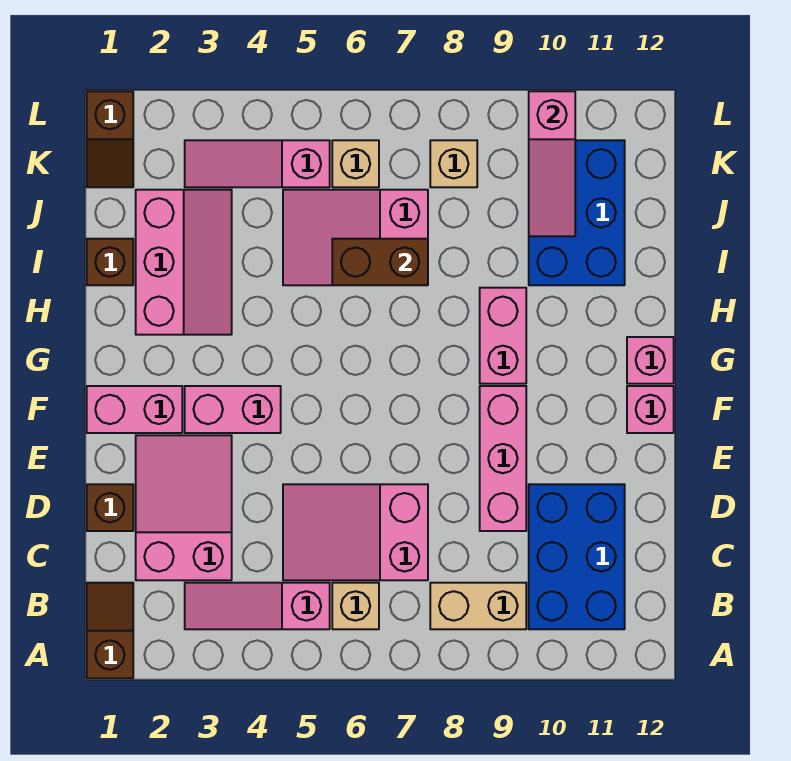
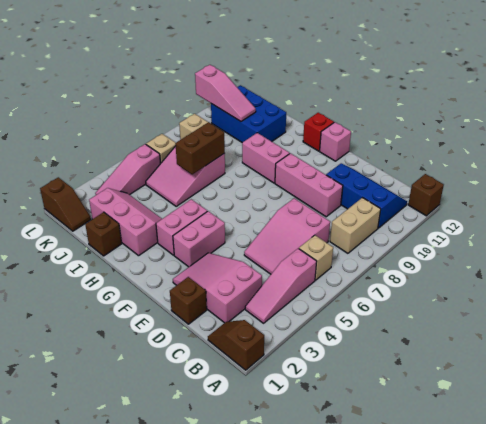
none -> brown brick A12 level 1
blue brick B10:D11 level 1 -> blue slope B10:D11 level 1 top 10
pink brick F1:F2 level 1 -> pink brick G3:G4 level 1
pink brick G12 level 1 -> red brick G12 level 1

